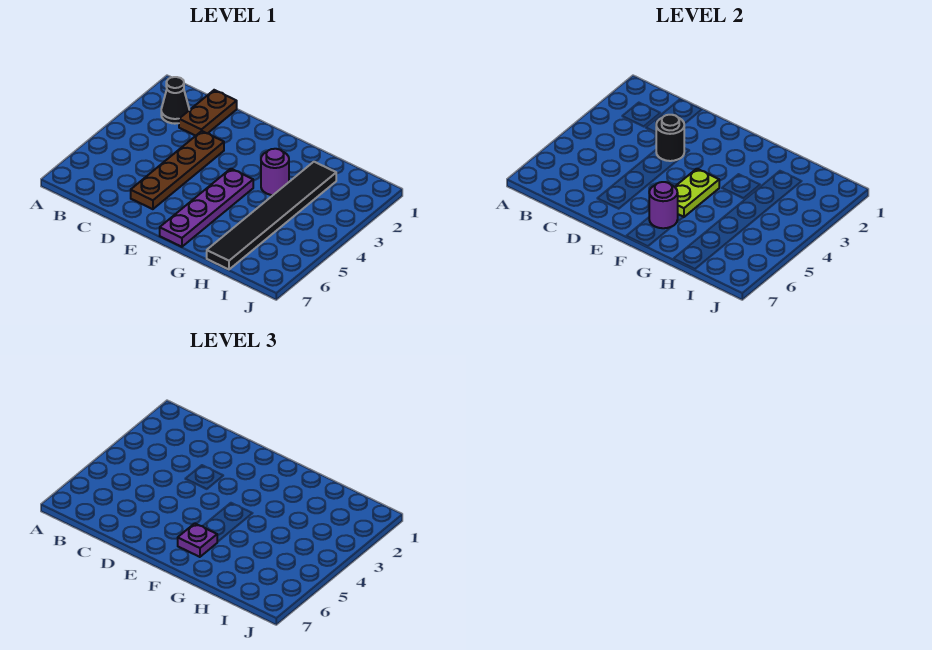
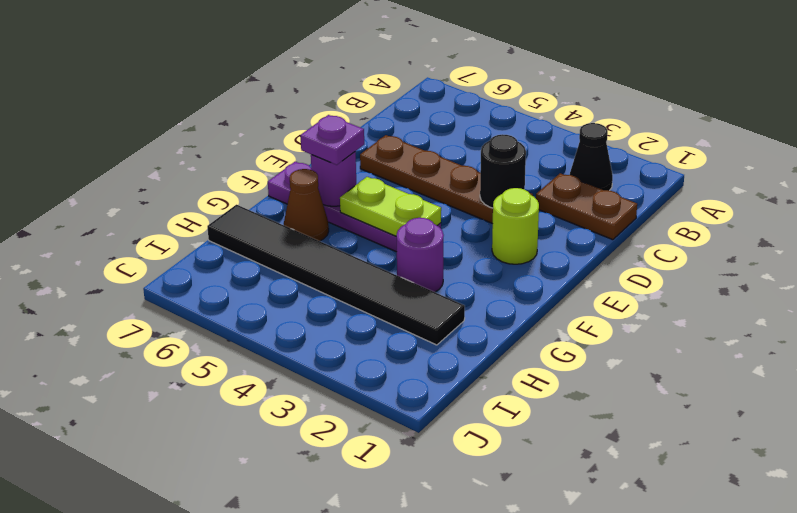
none -> lime round brick E2 level 1
none -> brown cone G6 level 1

